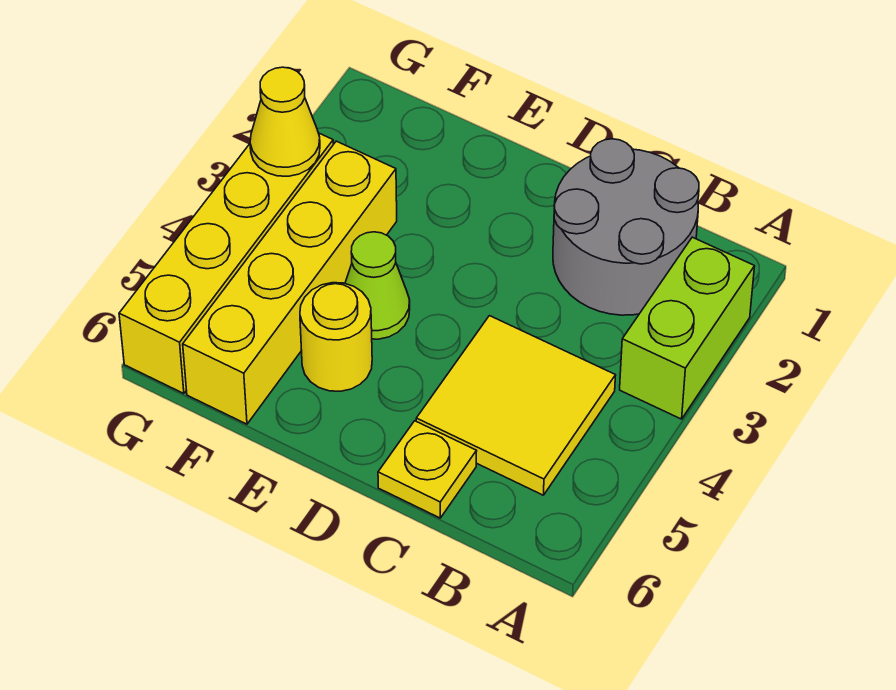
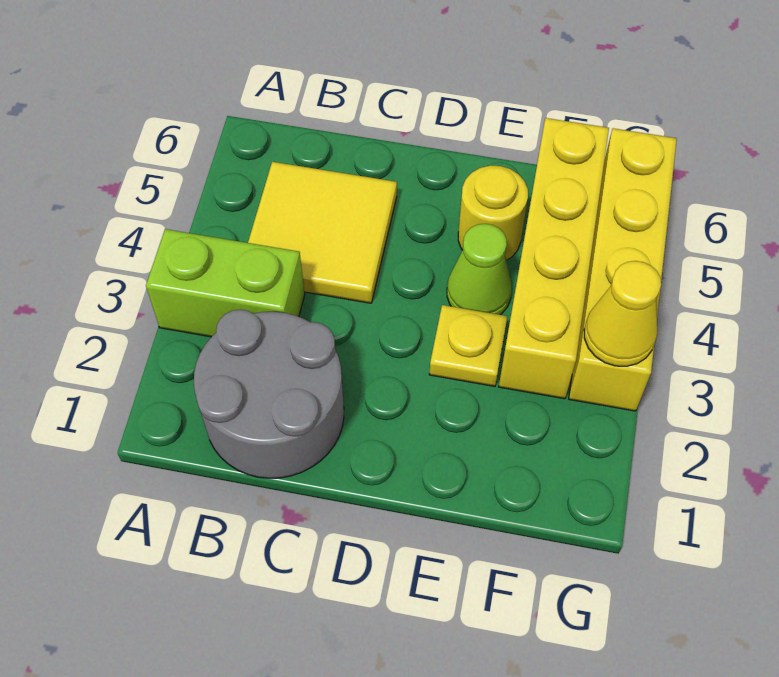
lime brick A2:A3 level 1 -> lime brick A3:B3 level 1
yellow plate C6 level 1 -> yellow plate E3 level 1

